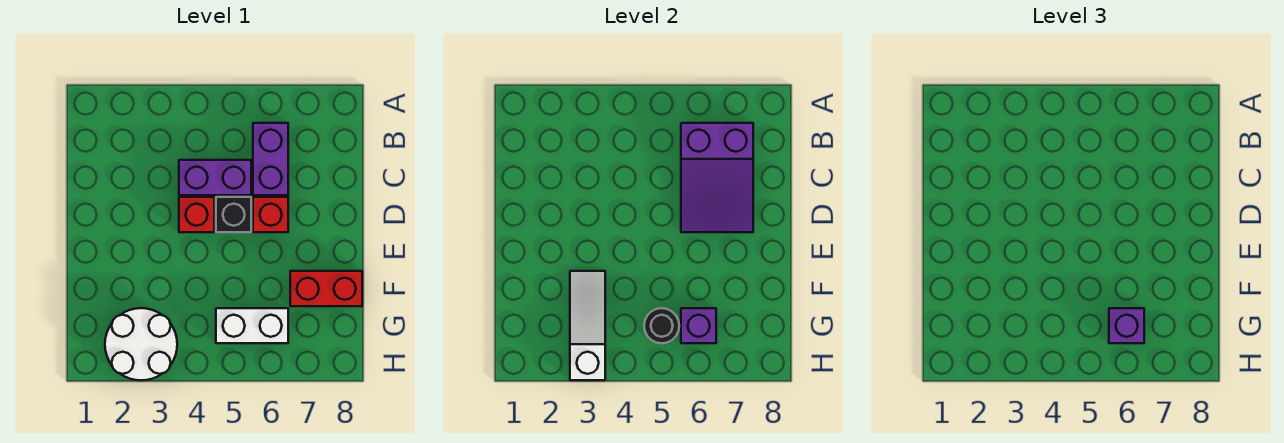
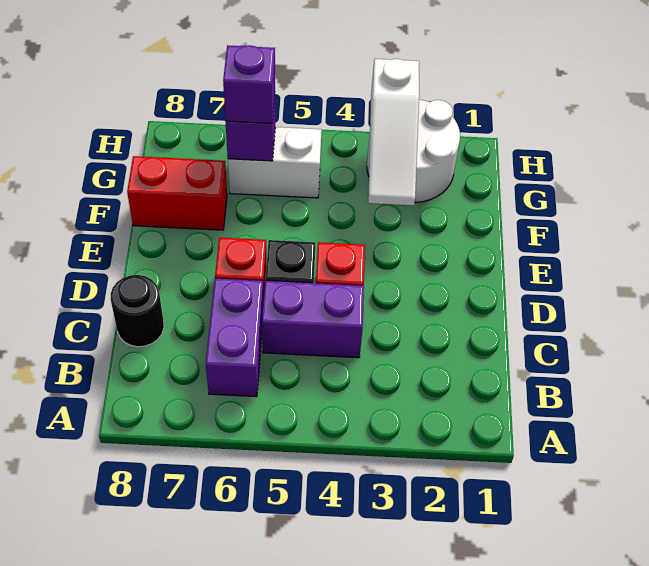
purple slope B6:D7 level 2 top B -> none
black round brick G5 level 2 -> black round brick C8 level 1

